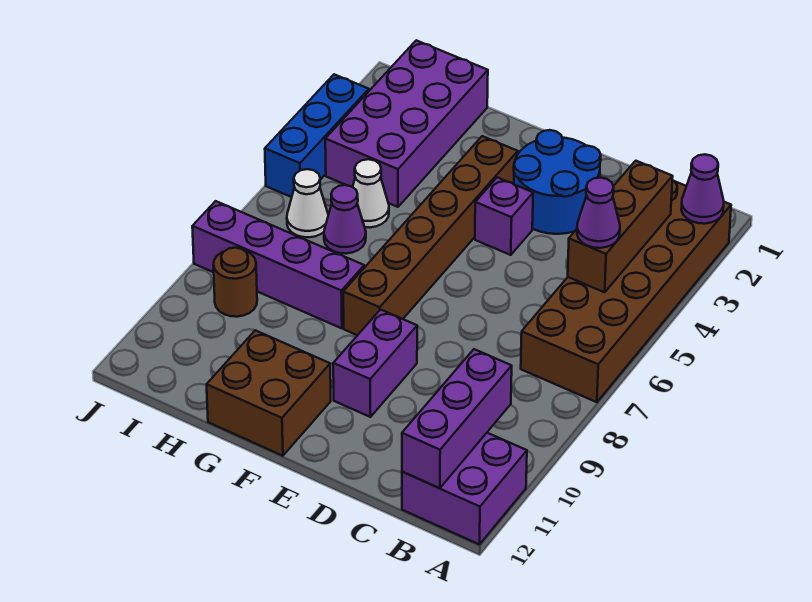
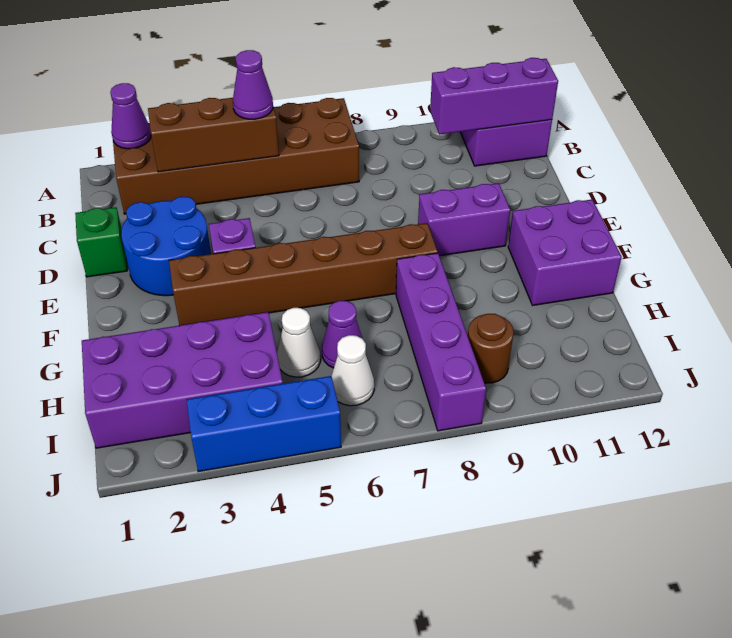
none -> green brick D1 level 1
brown brick F11:G12 level 1 -> purple brick F11:G12 level 1

